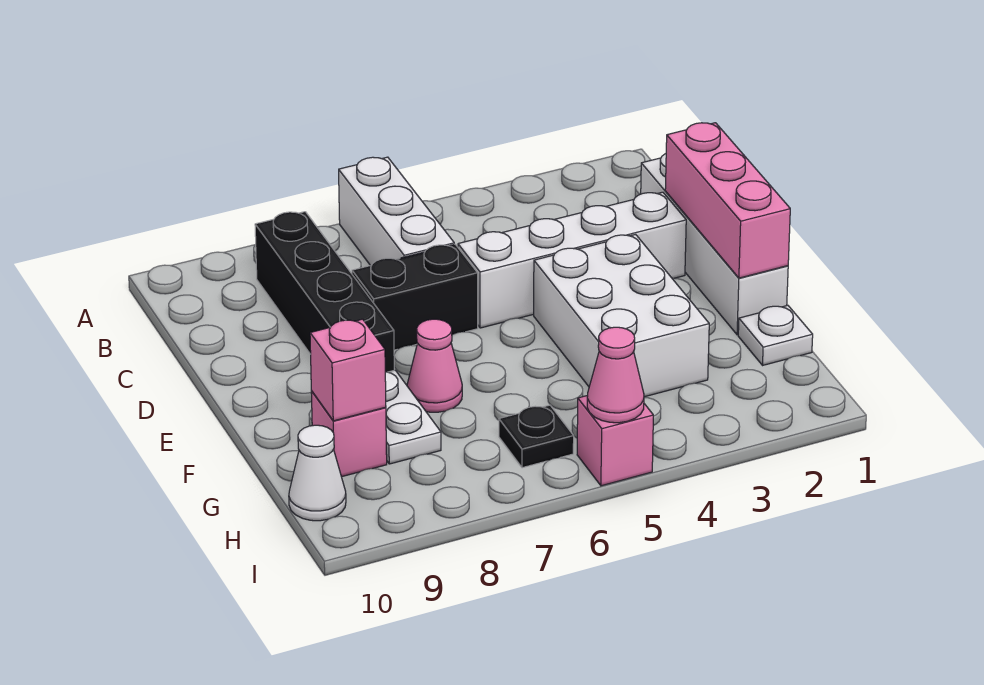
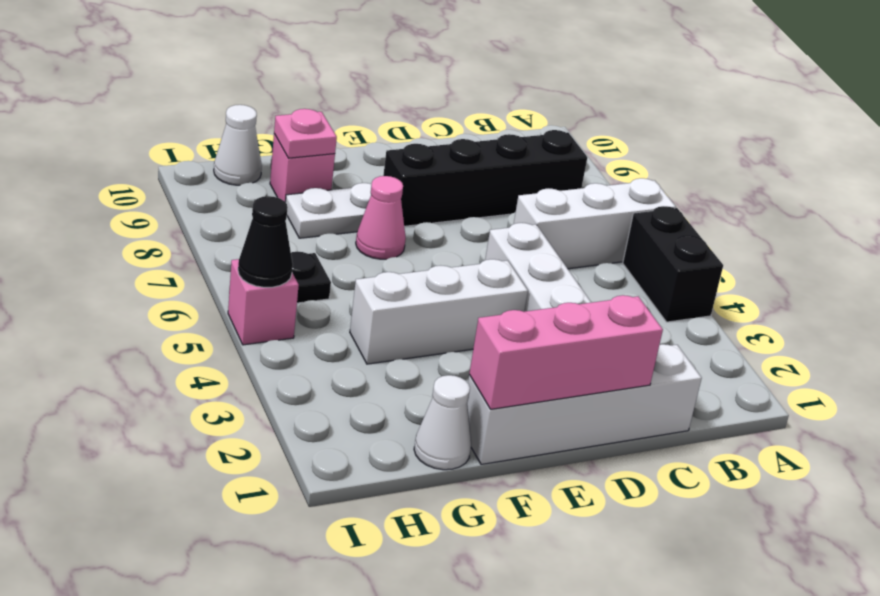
black brick D6:D7 level 1 -> black brick A4:A5 level 1
white brick E3:G4 level 1 -> white brick E4:G4 level 1
white plate G1 level 1 -> white cone G1 level 1
pink brick G9 level 2 -> pink plate G9 level 2
pink cone I5 level 2 -> black cone I5 level 2

